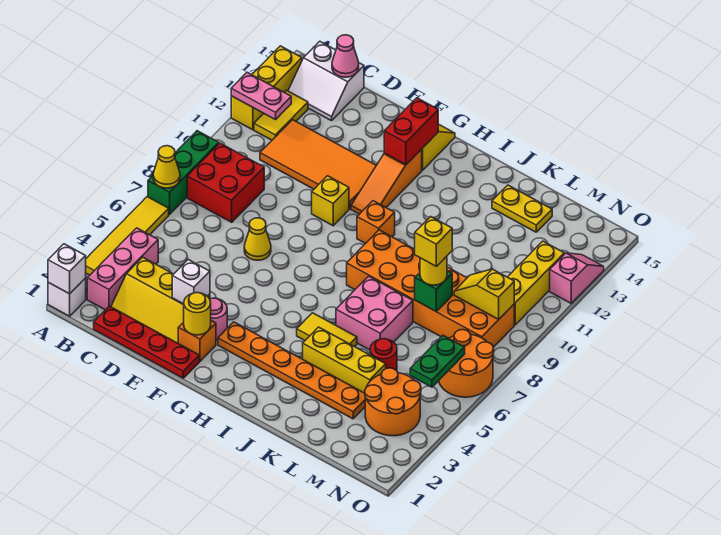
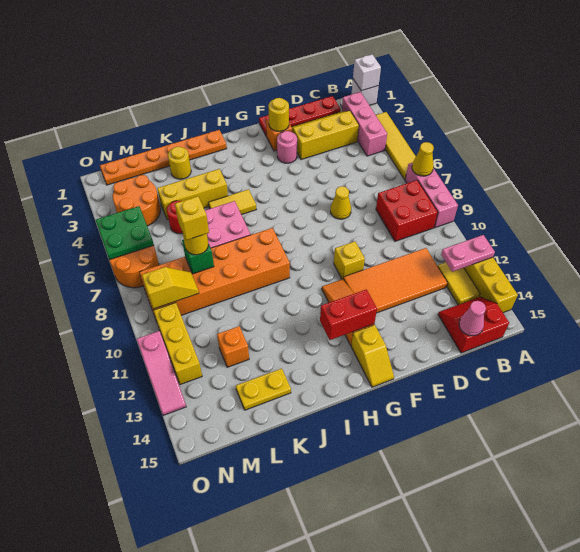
green brick A7:A9 level 1 -> pink brick A7:A9 level 1
white slope B14:C15 level 1 top 15 -> red slope B14:C15 level 1 top 15
white brick E3 level 2 -> none
orange plate G3:L3 level 1 -> orange plate I1:N1 level 1
red brick G13:G14 level 2 -> red brick G13:H13 level 2
orange brick H10 level 1 -> orange brick L12 level 1
none -> yellow round brick K2 level 1
green plate N5:N6 level 2 -> green plate N5:O6 level 2
pink slope O12:O13 level 1 top 12 -> pink slope O11:O13 level 1 top 11

